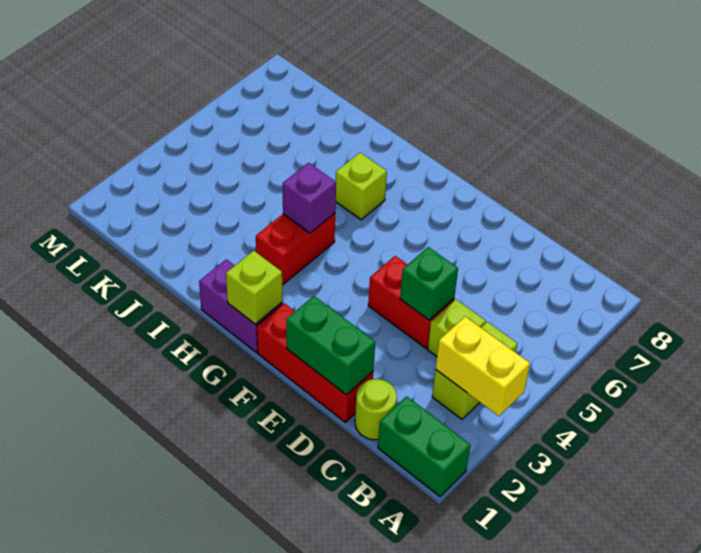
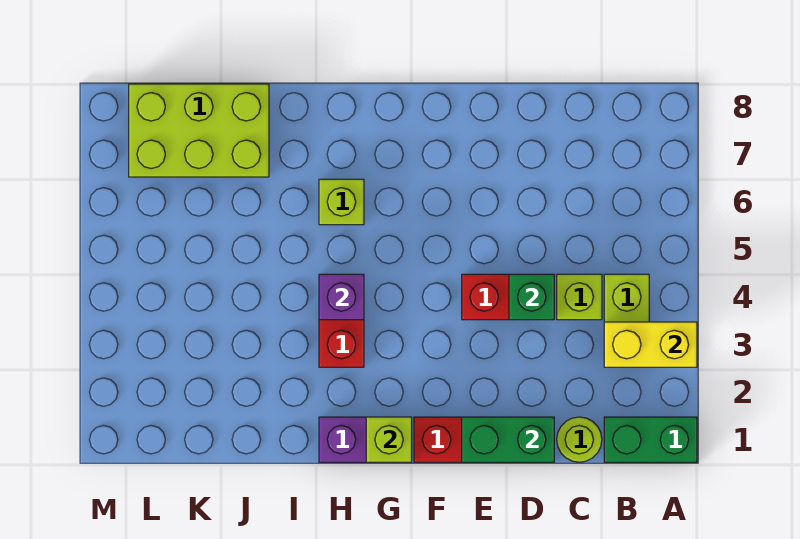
none -> lime brick J7:L8 level 1

